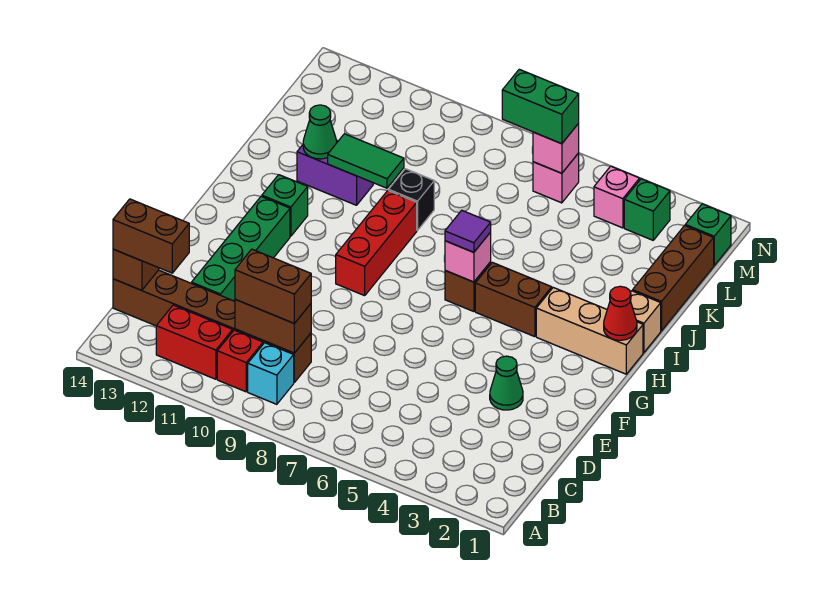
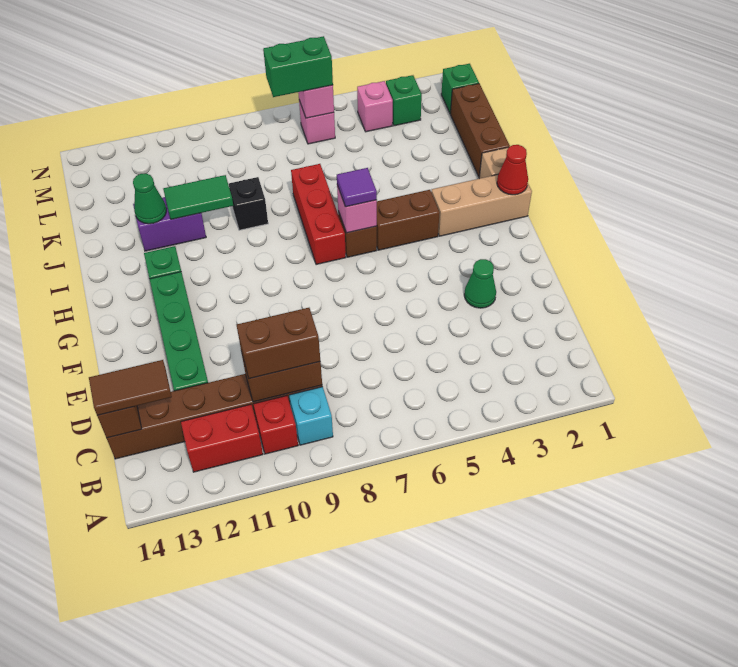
brown brick C13:C14 level 3 -> brown tile C13:C14 level 3
red brick G9:I9 level 1 -> red brick H7:J7 level 1

